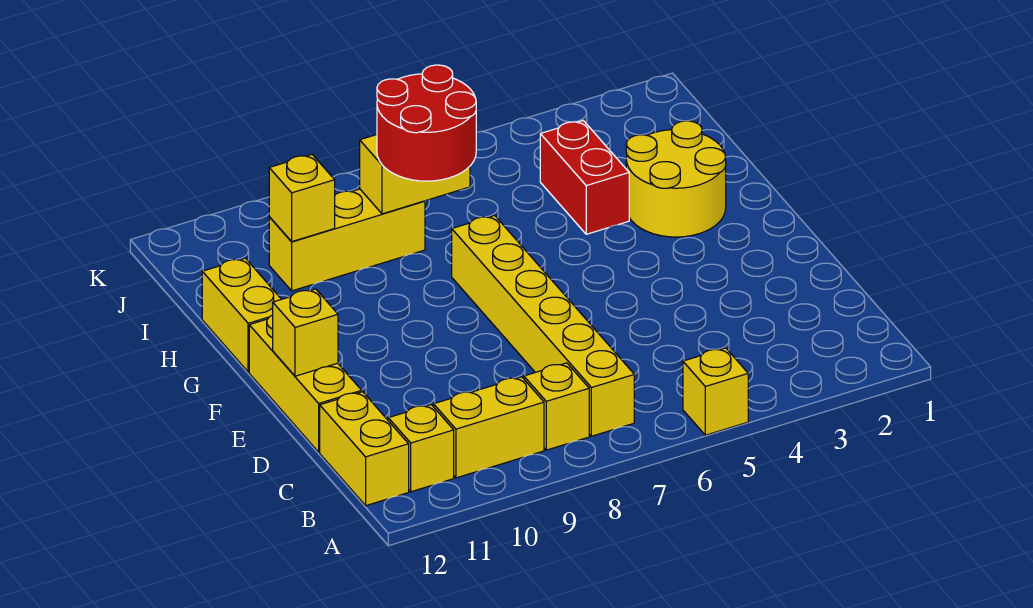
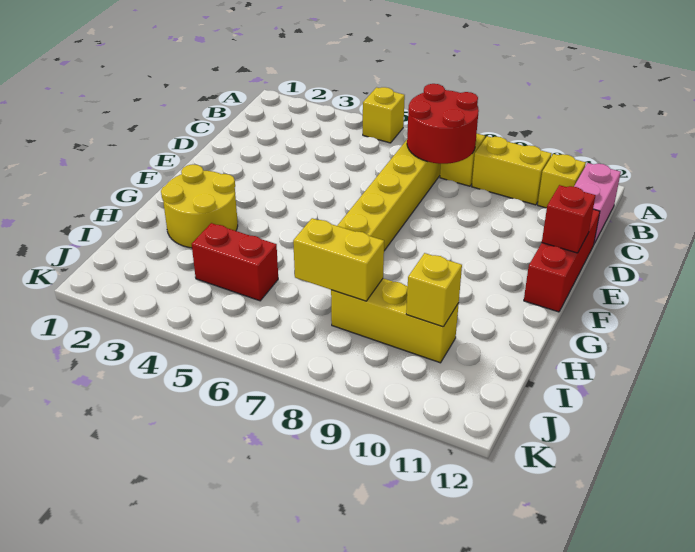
yellow brick B12:C12 level 1 -> pink brick B12:C12 level 1
yellow brick D12:F12 level 1 -> red brick D12:F12 level 1
yellow brick E12 level 2 -> red brick E12 level 2
yellow brick G12:H12 level 1 -> none
red brick H4:I4 level 1 -> red brick I4:I5 level 1
red round brick H7:I8 level 3 -> red round brick B7:C8 level 2

